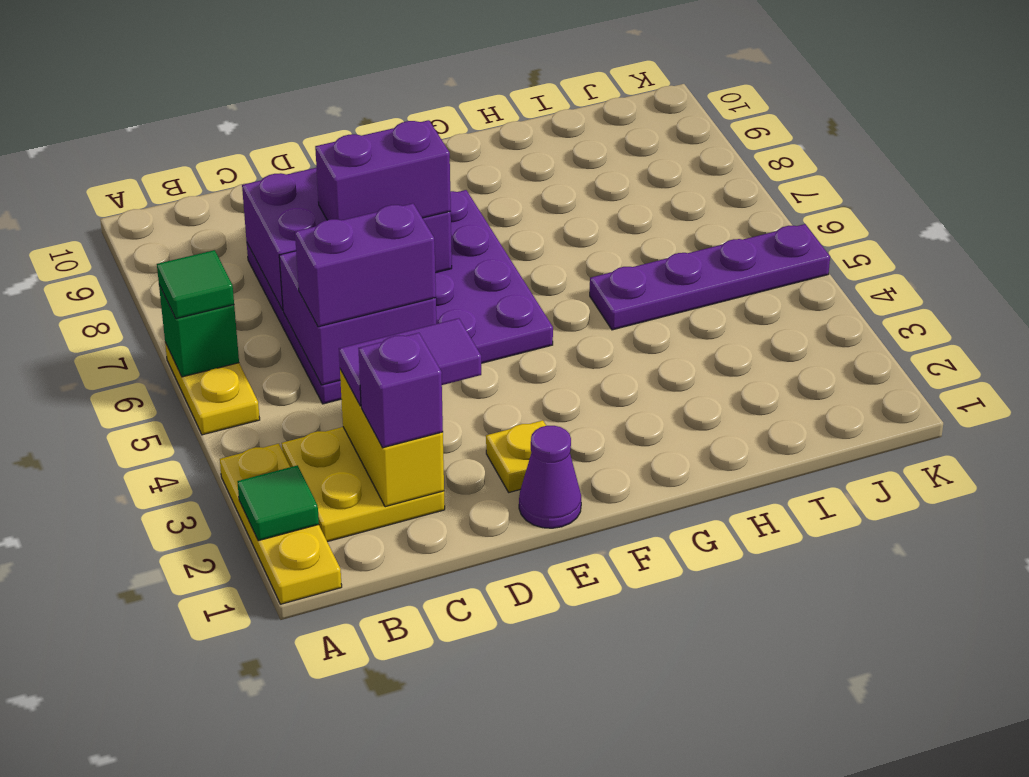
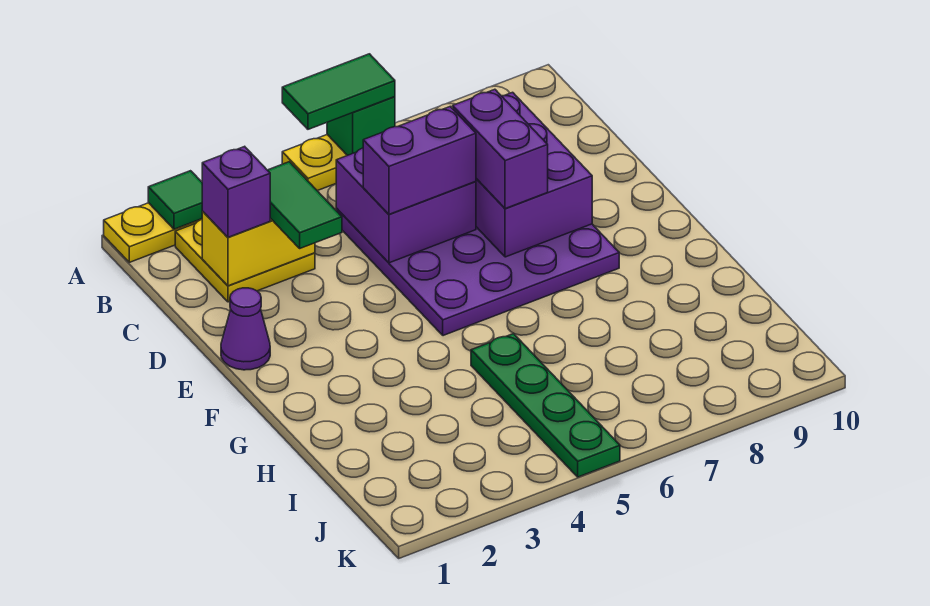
green tile A6 level 3 -> green tile A5:A6 level 3
purple tile C3:D3 level 3 -> green tile C3:D3 level 3
purple brick C5:D5 level 3 -> purple brick D5:D6 level 3
yellow plate E2 level 1 -> none
purple plate H5:K5 level 1 -> green plate H5:K5 level 1

